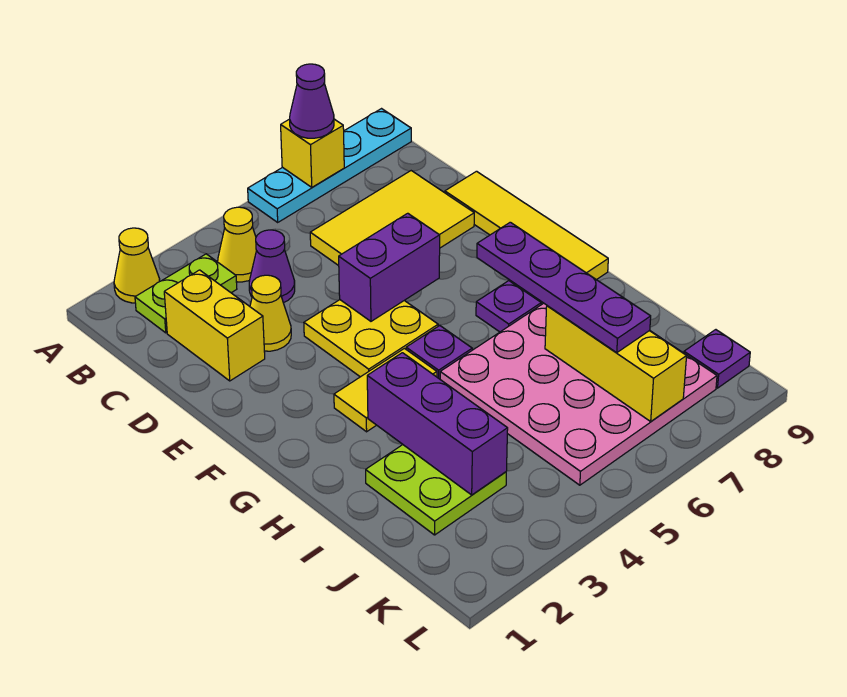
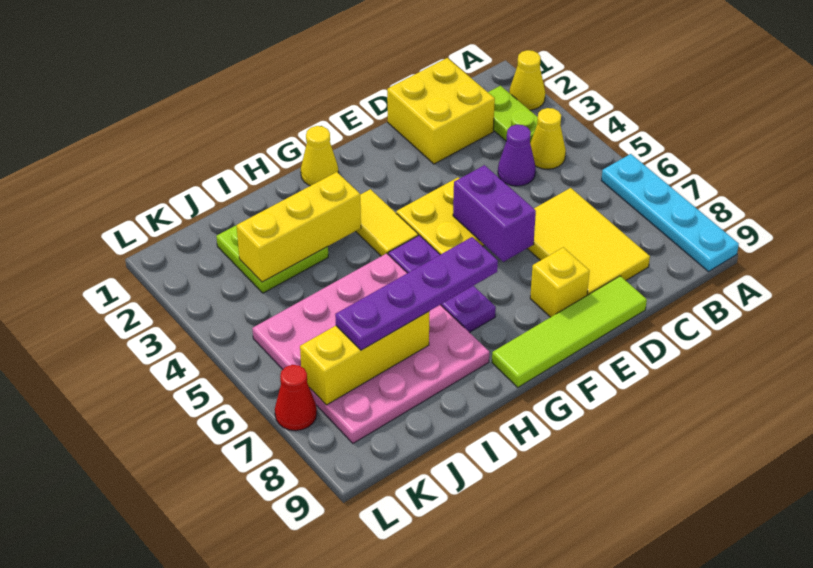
yellow brick A7 level 2 -> yellow brick E8 level 1
purple cone A7 level 3 -> none
yellow brick C2:D2 level 1 -> yellow brick C1:D2 level 1
yellow cone D3 level 1 -> yellow cone G1 level 1
yellow tile D9:G9 level 1 -> lime tile D9:G9 level 1
purple brick H3:J3 level 2 -> yellow brick H3:J3 level 2
purple plate K9 level 1 -> none
none -> red cone L7 level 1

